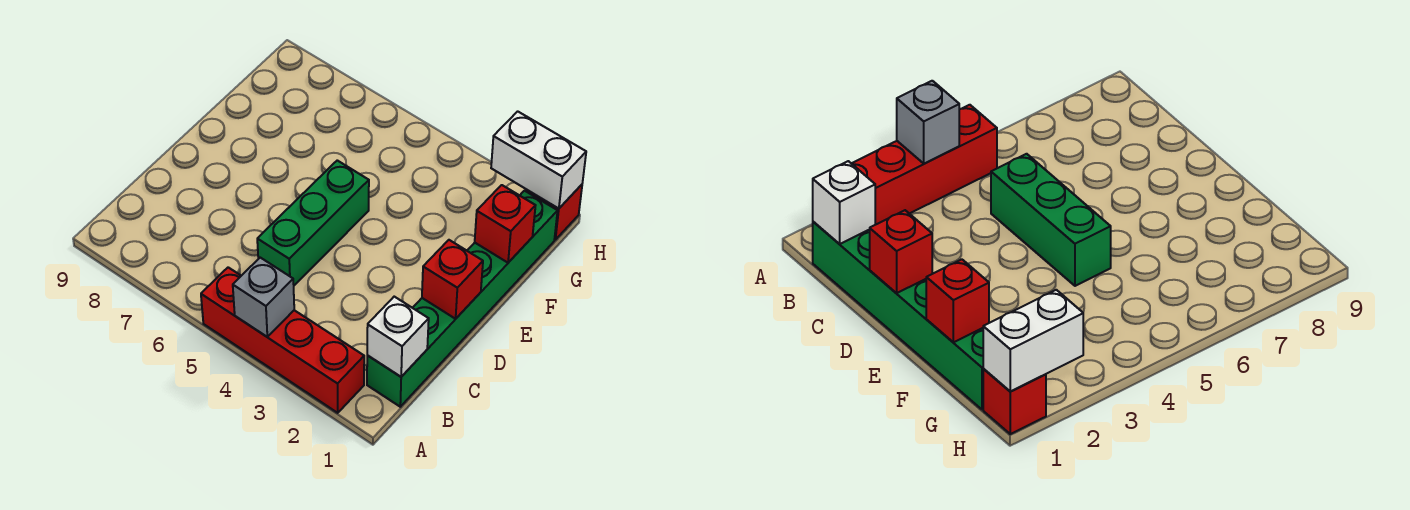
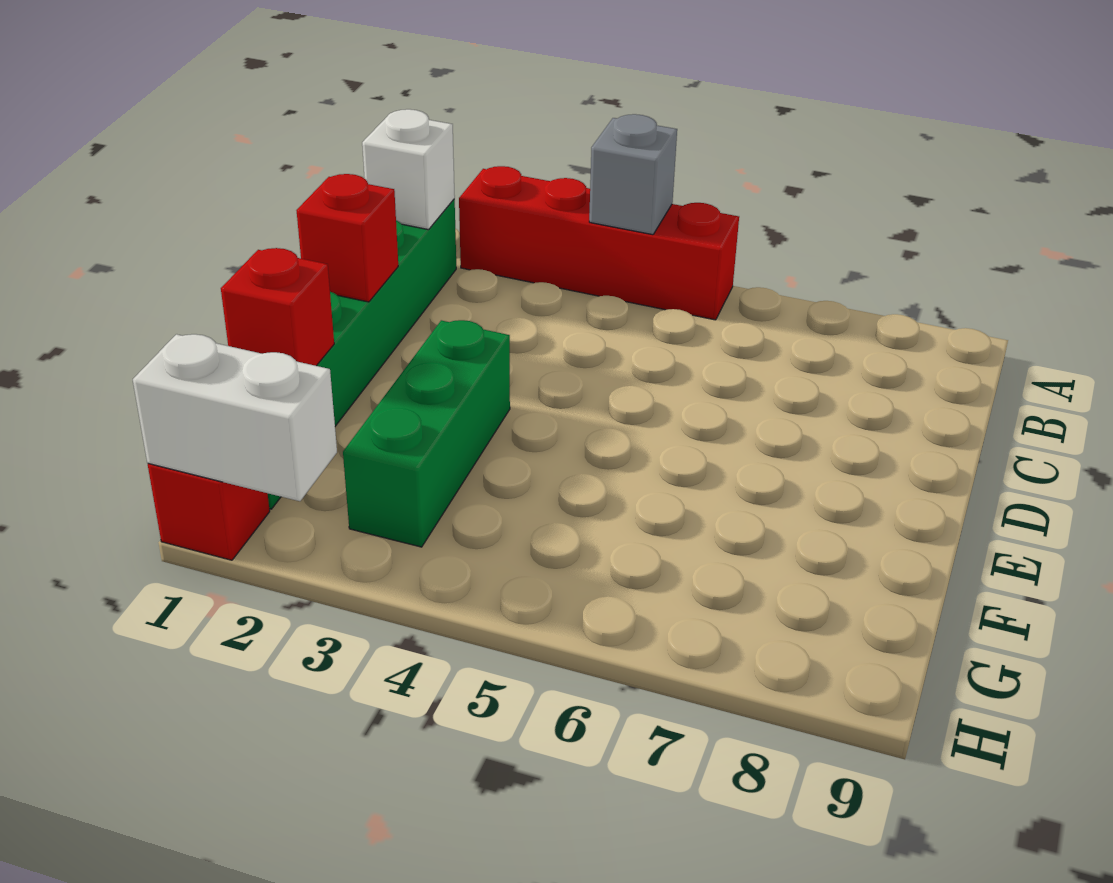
green brick C5:E5 level 1 -> green brick E3:G3 level 1

